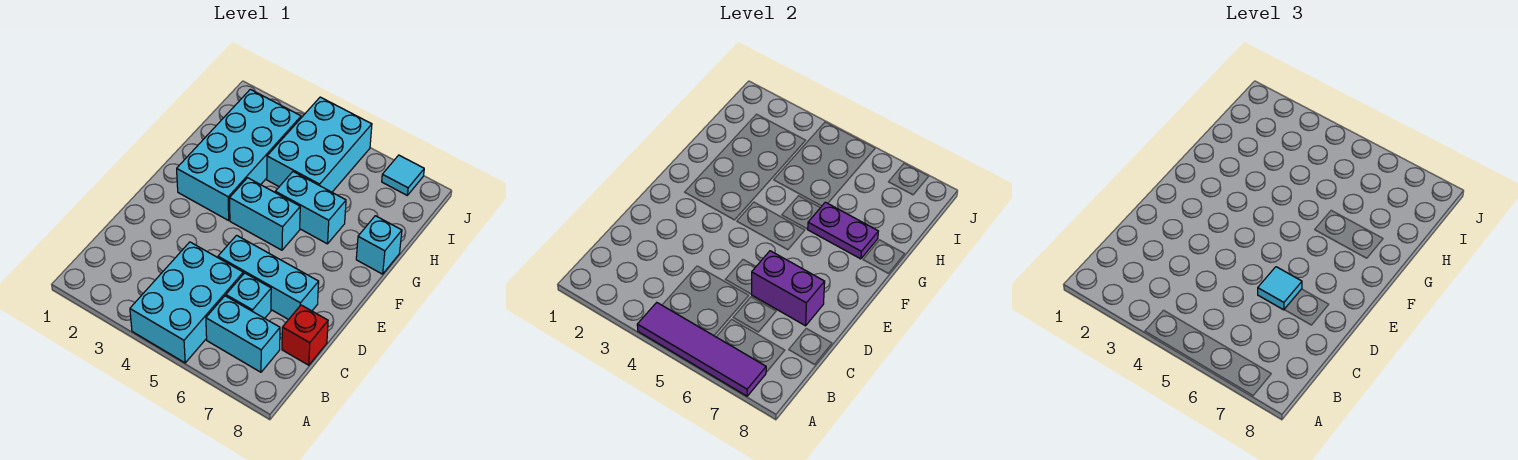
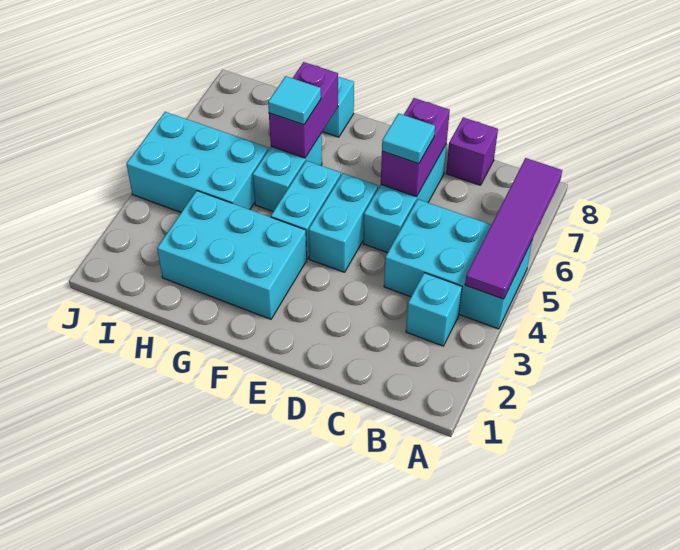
cyan brick B6:B7 level 1 -> cyan brick E4:E5 level 1
cyan brick C6 level 1 -> cyan brick B3 level 1
red brick C8 level 1 -> purple brick C8 level 1
cyan brick F2:I3 level 1 -> cyan brick F2:H3 level 1
purple plate G6:G7 level 2 -> purple brick G6:G7 level 2
cyan tile J7 level 1 -> cyan tile G6 level 3

